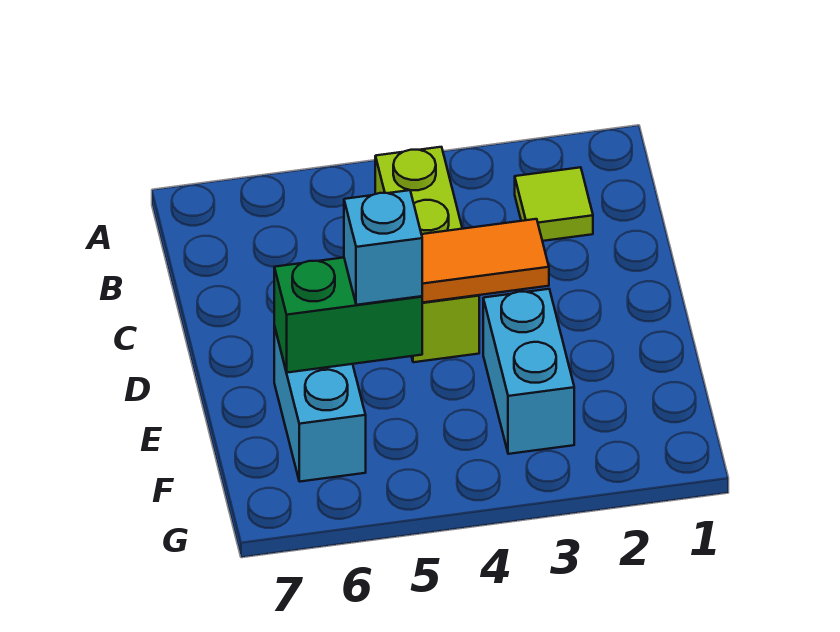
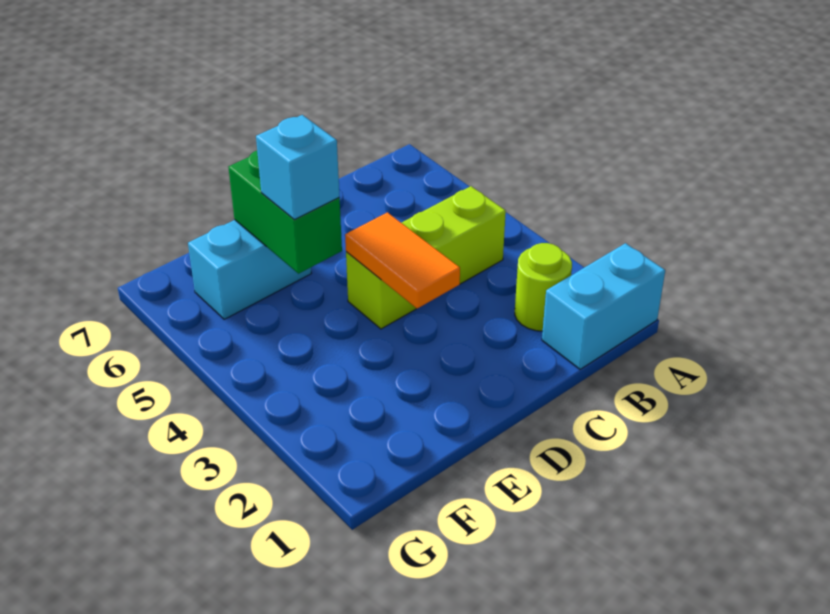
lime tile B2 level 1 -> lime round brick B2 level 1
cyan brick E3:F3 level 1 -> cyan brick A1:B1 level 1

